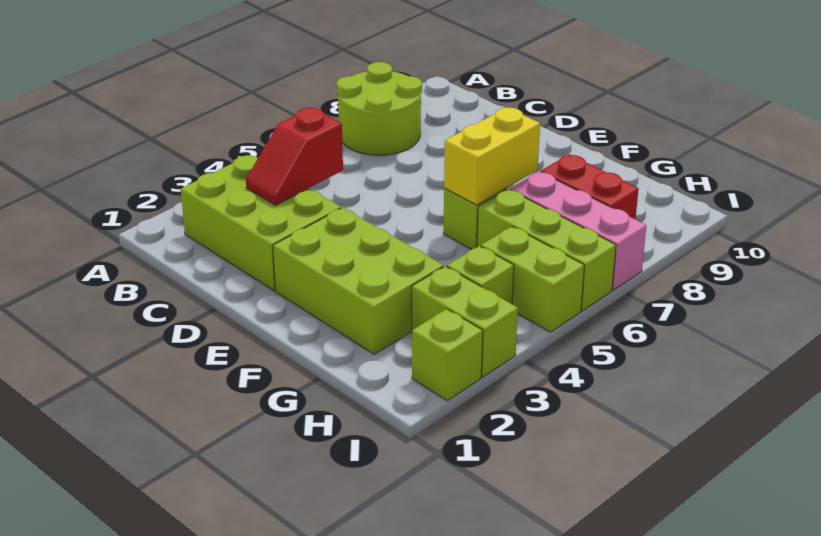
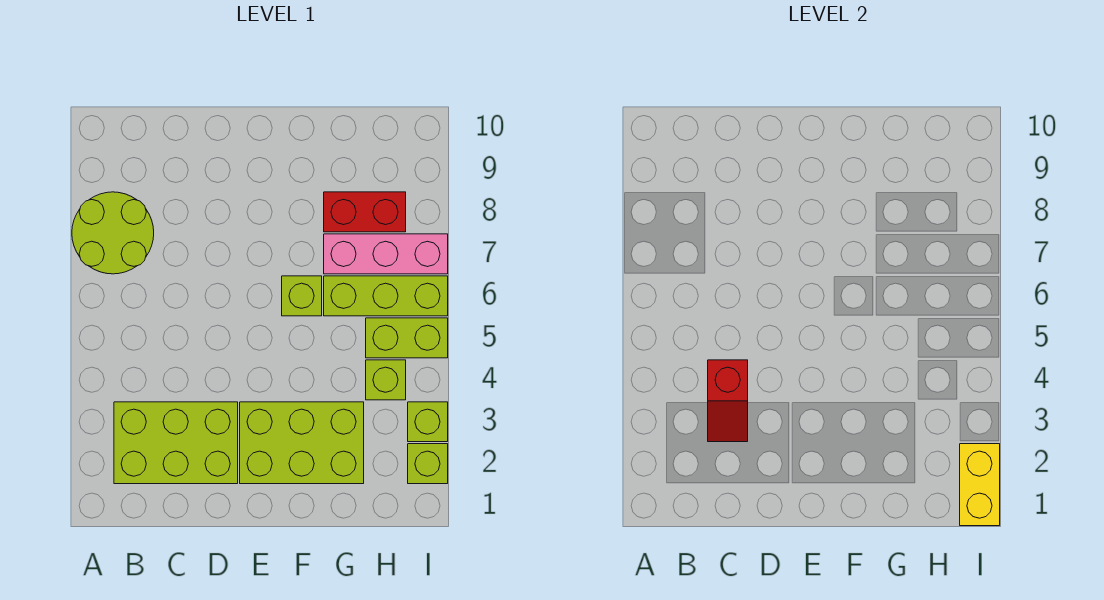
yellow brick F6:F7 level 2 -> yellow brick I1:I2 level 2
lime brick H3:I3 level 1 -> lime brick I3 level 1

